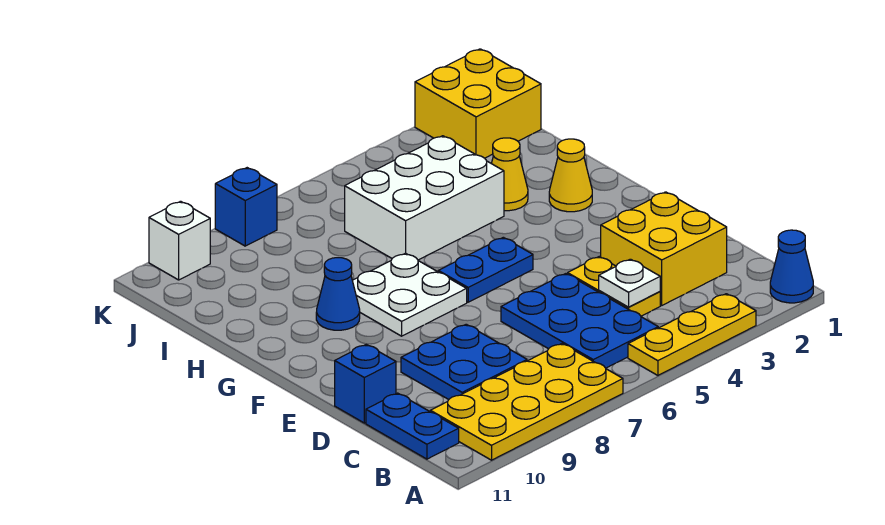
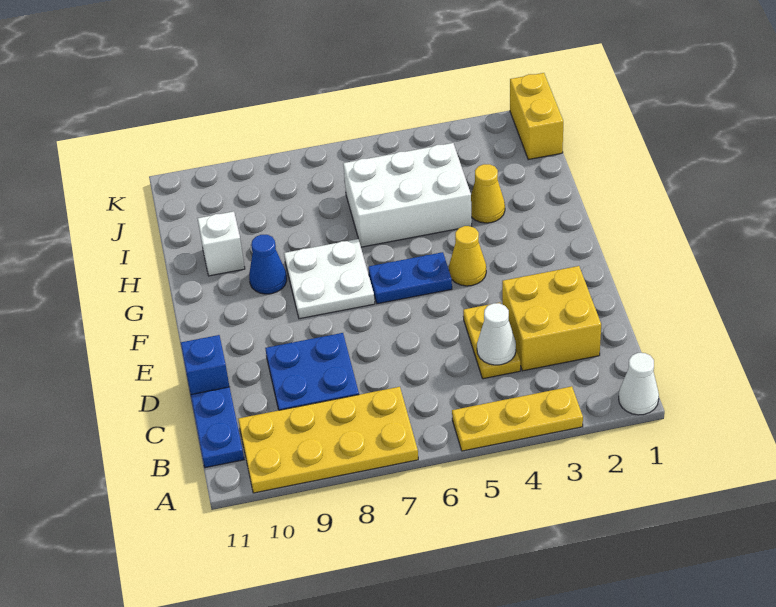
blue cone A1 level 1 -> white cone A1 level 1
blue plate B5:D6 level 1 -> none
white plate C4 level 2 -> white cone C4 level 2
yellow cone G2 level 1 -> yellow cone F4 level 1
yellow brick J1:K2 level 1 -> yellow brick J1:K1 level 1
blue brick K8 level 1 -> none
white brick K10 level 1 -> white brick H10 level 1

